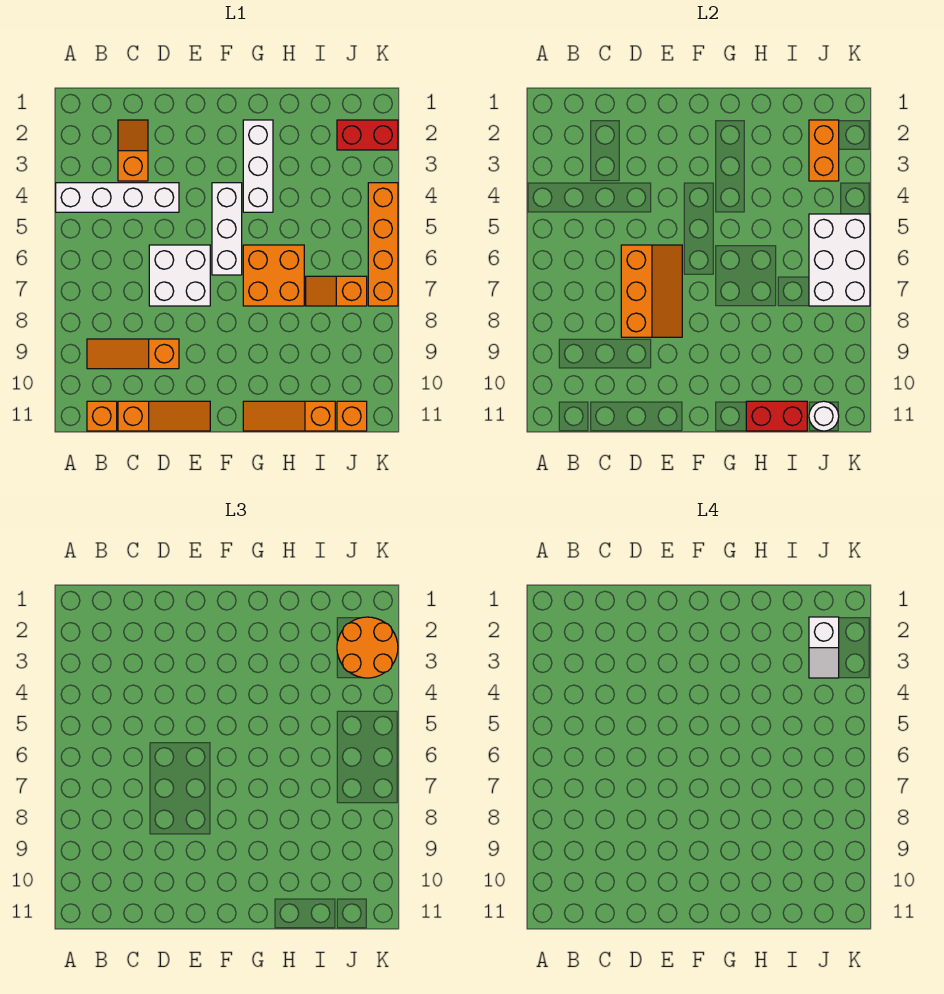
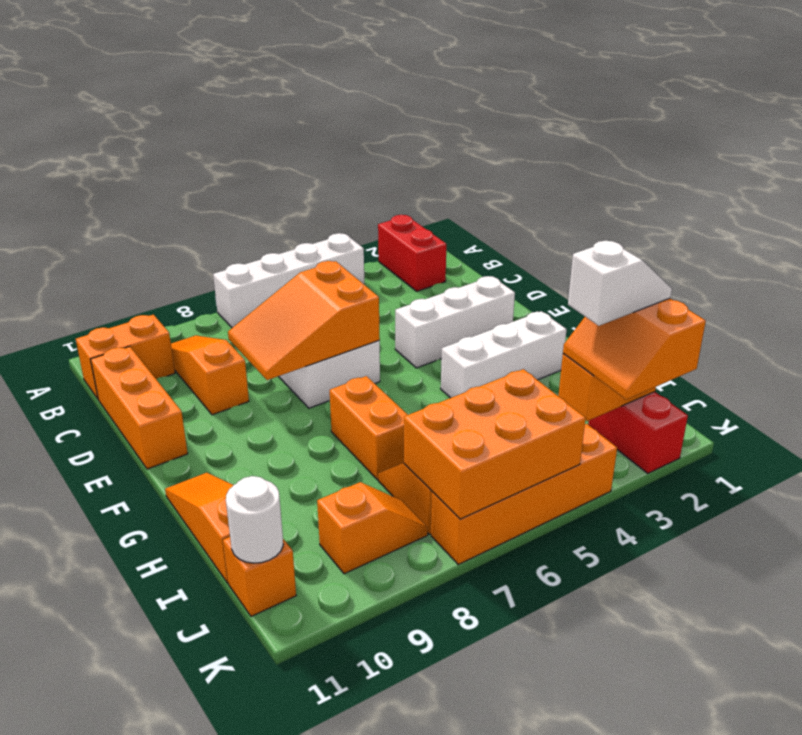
white brick A4:D4 level 1 -> white brick A4:A7 level 1
orange brick B11 level 1 -> orange brick B10:B11 level 1
orange slope C2:C3 level 1 top 3 -> orange slope J8:J9 level 1 top 9
orange slope C11:E11 level 1 top C -> orange brick C11:E11 level 1
orange slope D6:E8 level 2 top D -> orange slope D6:E8 level 2 top 6
white brick F4:F6 level 1 -> white brick E2:E4 level 1
orange brick G6:H7 level 1 -> orange brick G7:H7 level 1
red brick H11:I11 level 2 -> red brick A2:B2 level 1
orange round brick J2:K3 level 3 -> orange slope J2:K3 level 3 top 2
white slope J2:J3 level 4 top 2 -> white slope J2:J3 level 4 top 3
white brick J5:K7 level 2 -> orange brick J5:K7 level 2

